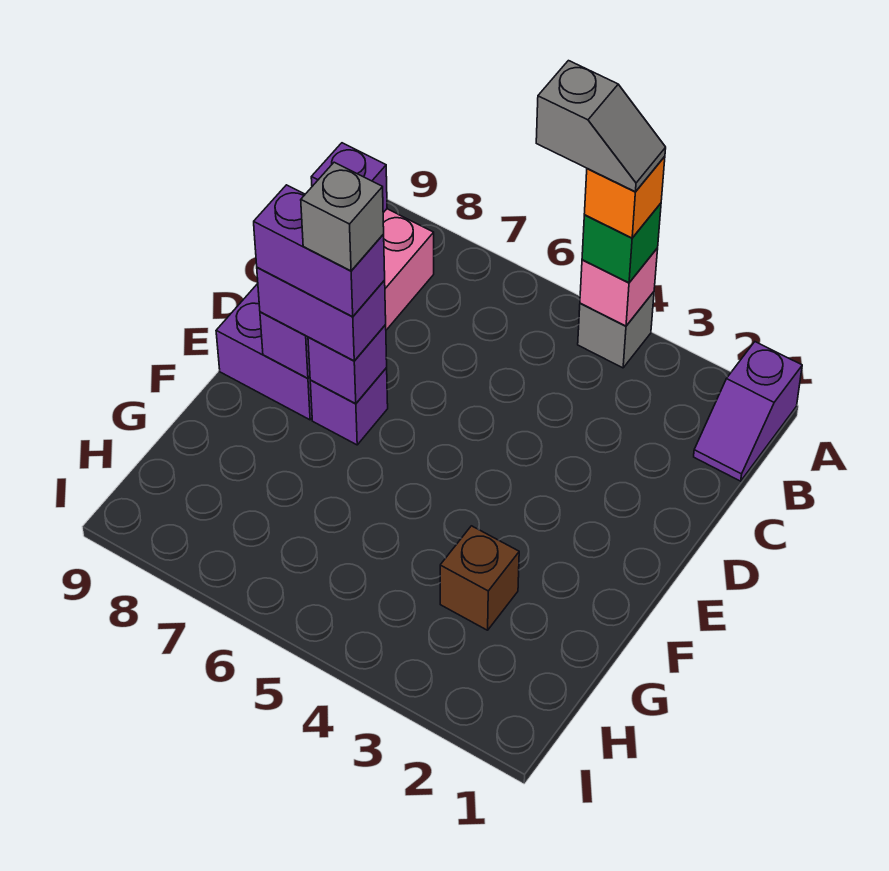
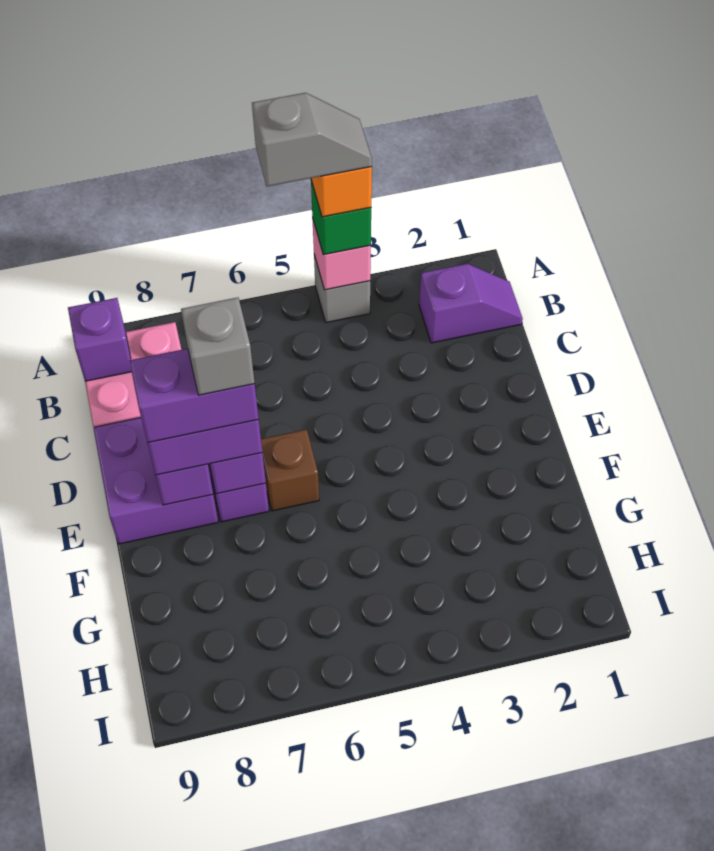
purple slope A1:B1 level 1 top A -> purple slope B1:B2 level 1 top 2
brown brick G3 level 1 -> brown brick E6 level 1

